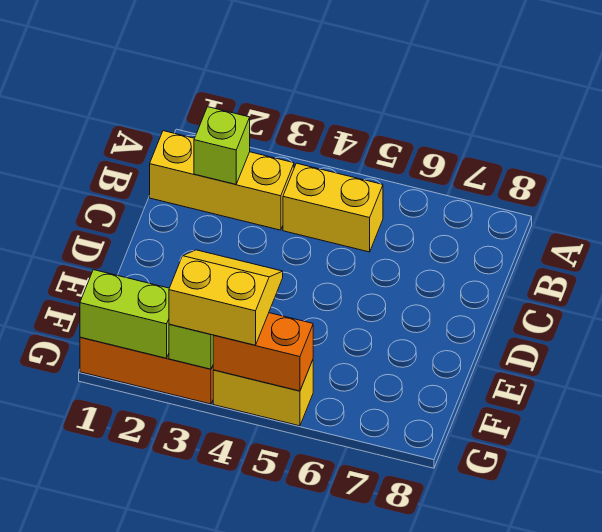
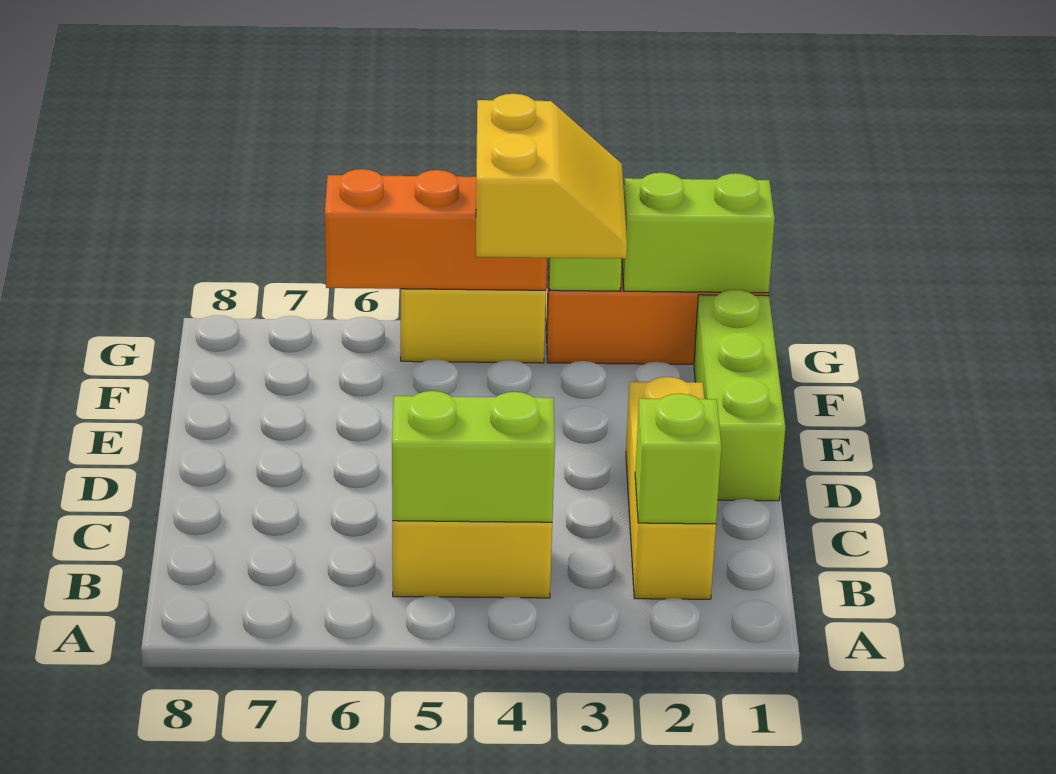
yellow brick B1:B3 level 1 -> yellow brick B2:D2 level 1
none -> lime brick B4:B5 level 2
none -> lime brick D1:F1 level 1
yellow slope F3:G4 level 3 top G -> yellow slope F3:G4 level 3 top 4
orange brick G4:G5 level 2 -> orange brick G4:G6 level 2

